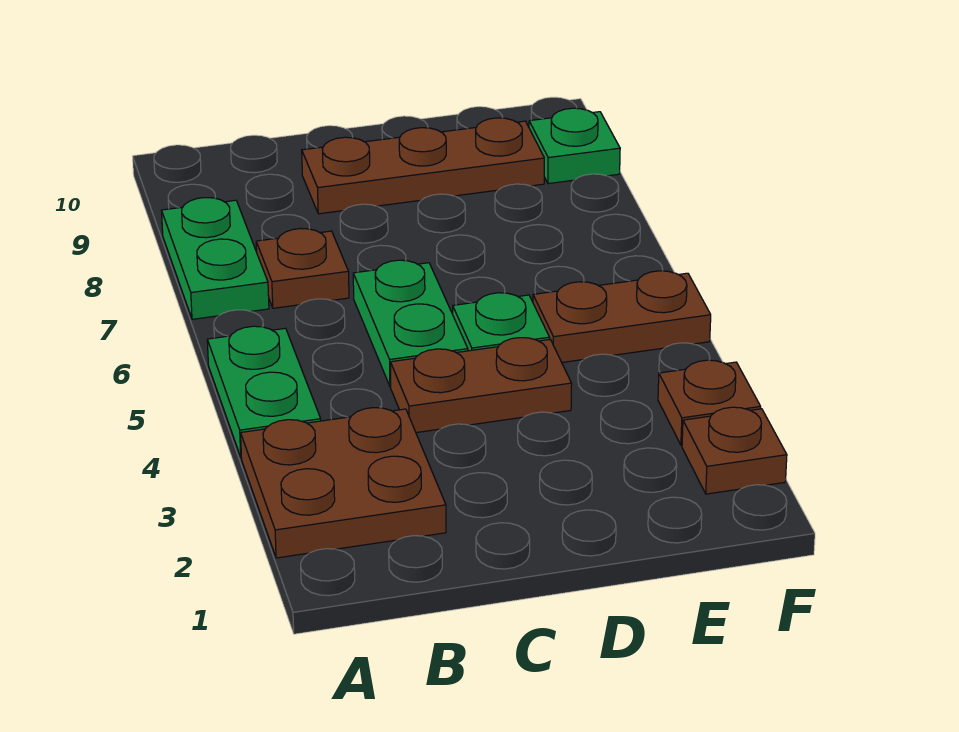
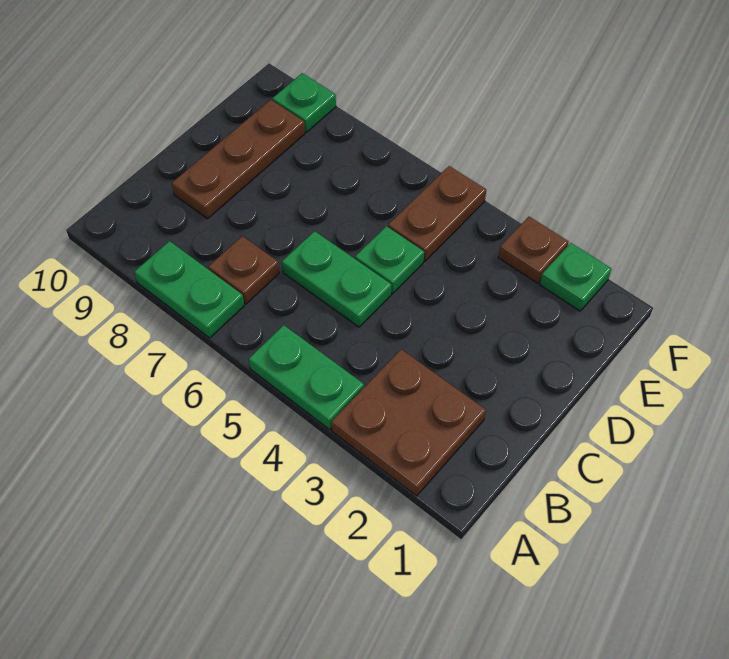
brown plate C4:D4 level 1 -> none
brown plate F2 level 1 -> green plate F2 level 1

